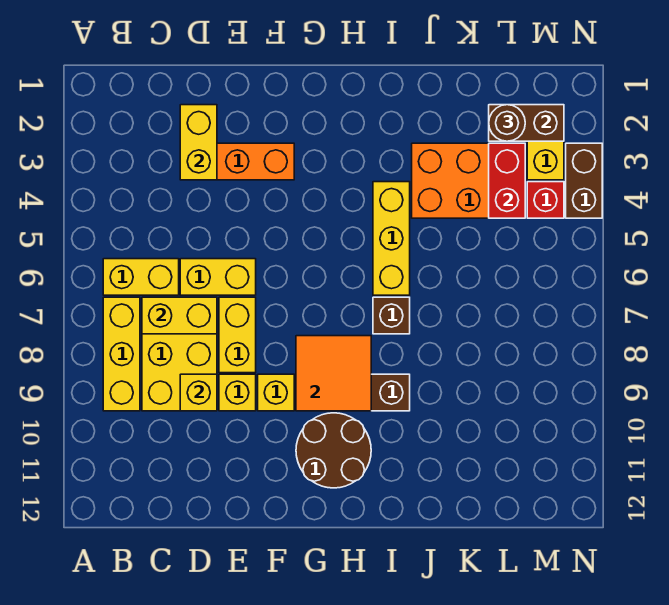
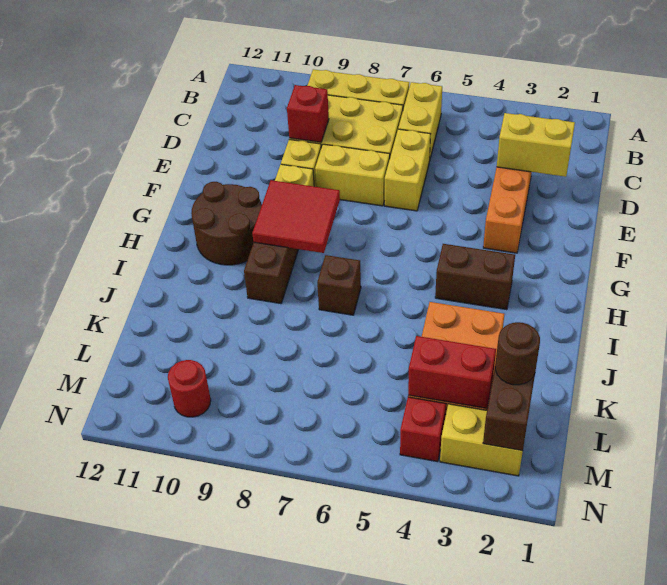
yellow brick C7:D7 level 2 -> none
yellow brick D9 level 2 -> red brick D9 level 2
orange tile G8:H9 level 2 -> red tile G8:H9 level 2
yellow brick I4:I6 level 1 -> none
none -> red round brick M10 level 1
brown brick N3:N4 level 1 -> brown brick H3:H4 level 1

